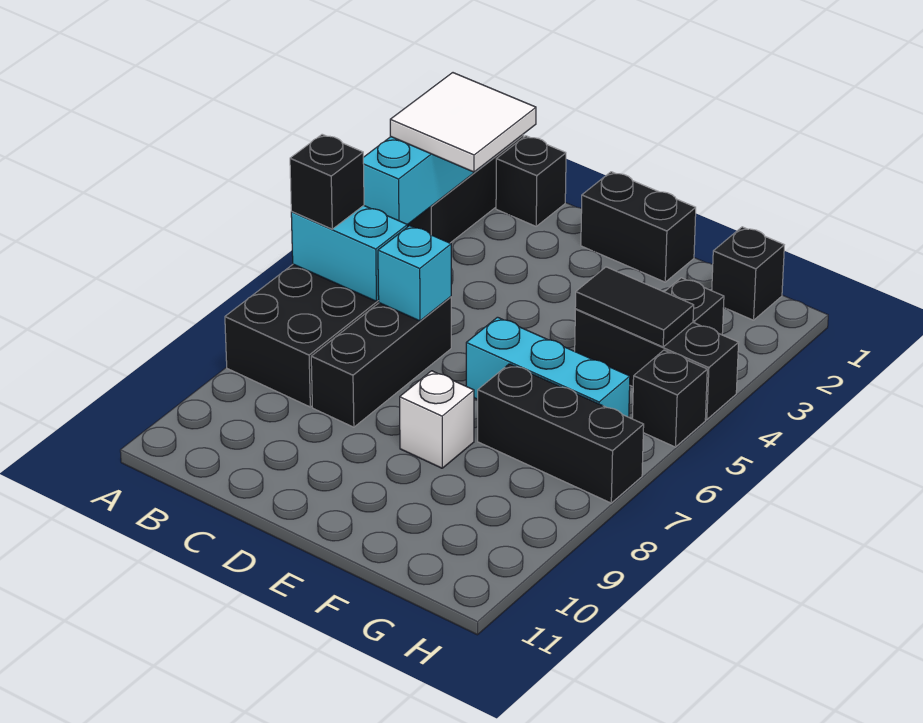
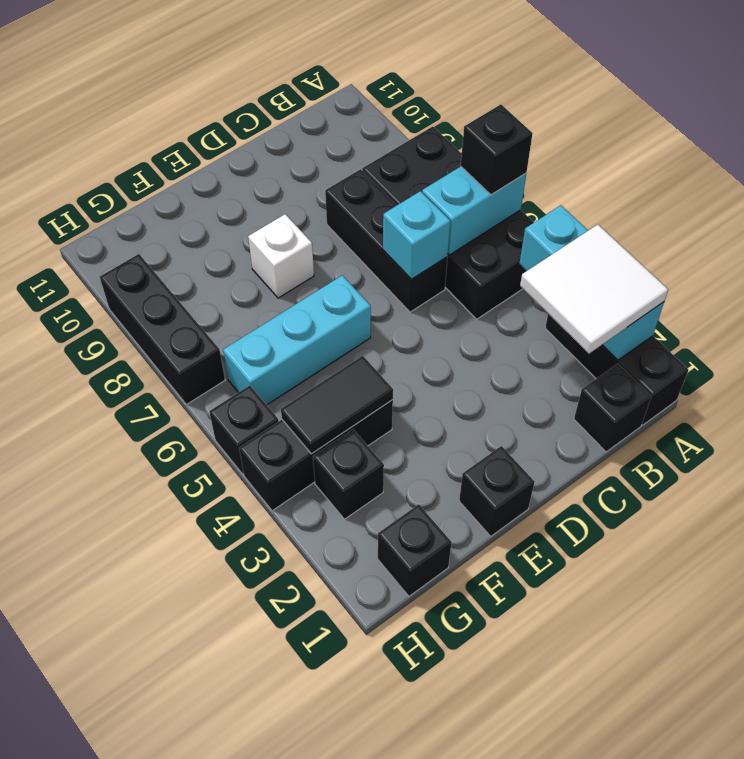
black brick D1:E1 level 1 -> black brick E1 level 1
black brick F7:H7 level 1 -> black brick H7:H9 level 1

